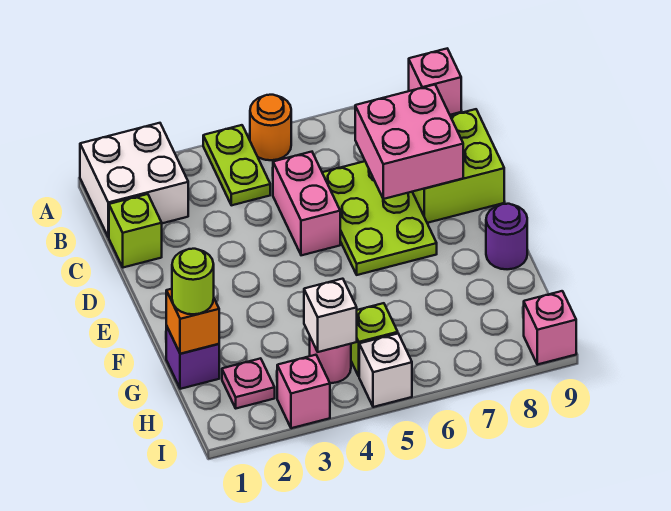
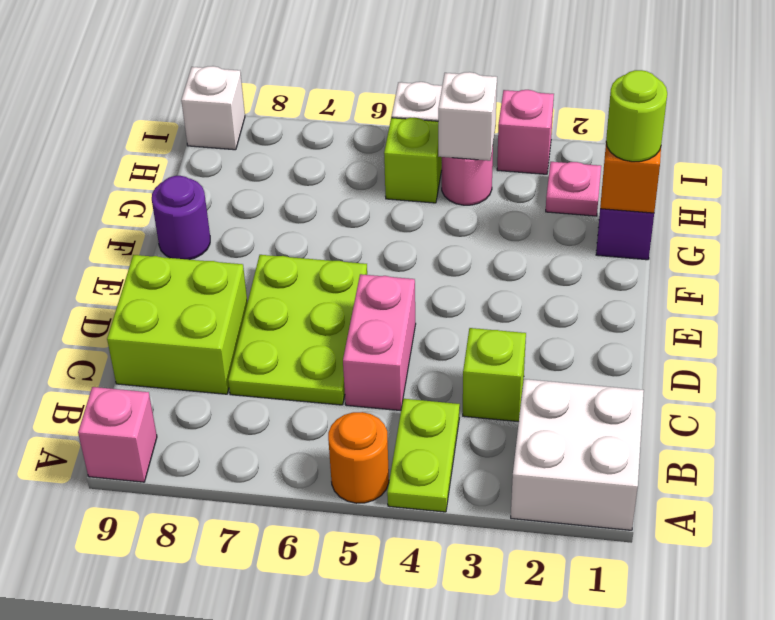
lime brick C1 level 1 -> lime brick C3 level 1
pink brick C7:D8 level 2 -> none
pink brick I9 level 1 -> white brick I9 level 1

